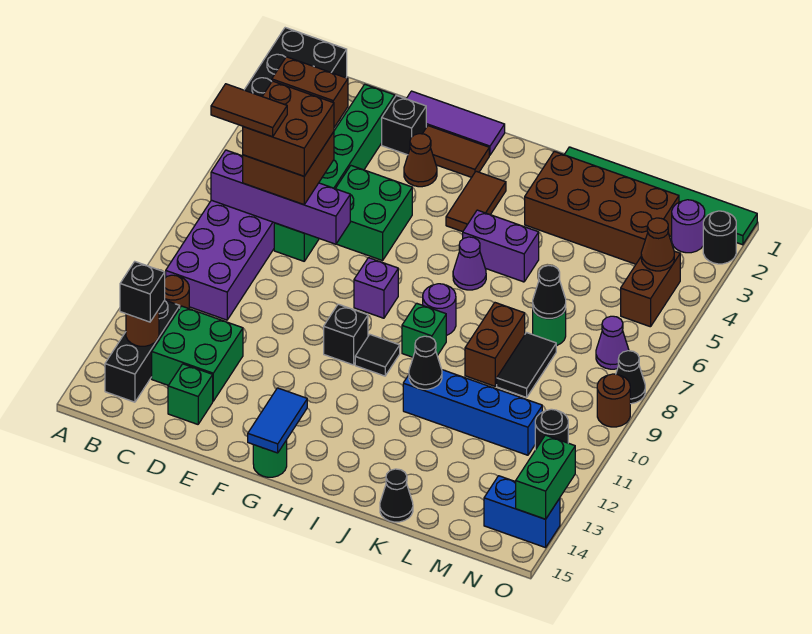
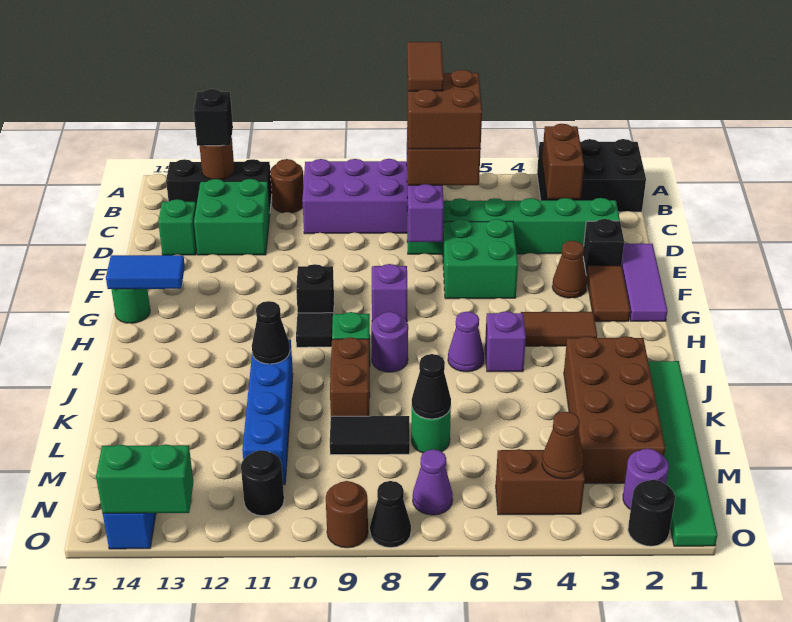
purple brick I5:J5 level 1 -> purple brick I5 level 1
brown brick K8:K9 level 1 -> brown brick J9:K9 level 1
black cone K15 level 1 -> none

